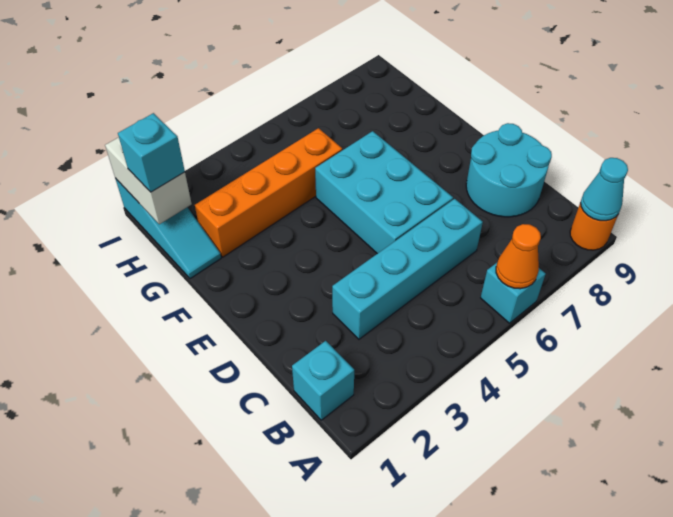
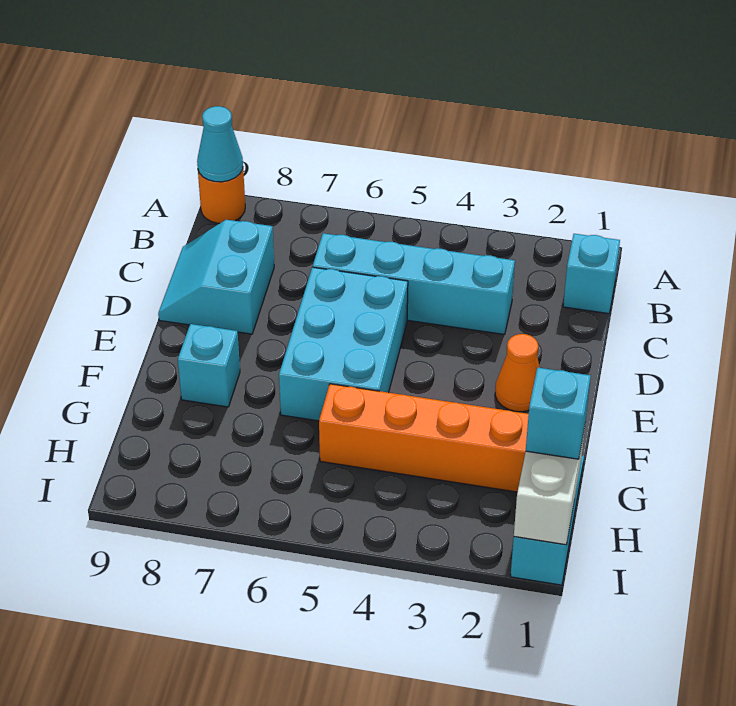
cyan brick A6 level 1 -> cyan brick F8 level 1
orange cone A6 level 2 -> orange cone E2 level 1
cyan round brick C8:D9 level 1 -> cyan slope C8:D9 level 1 top 8

